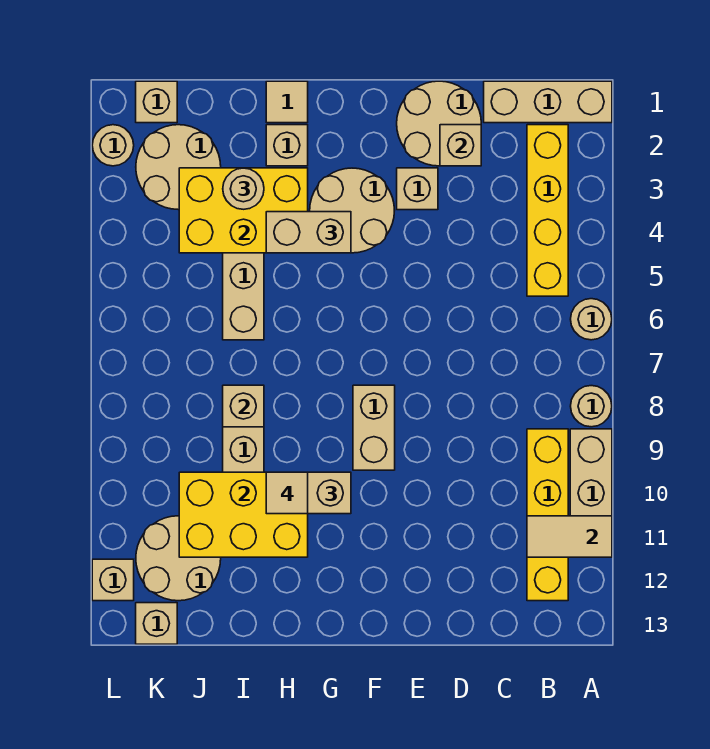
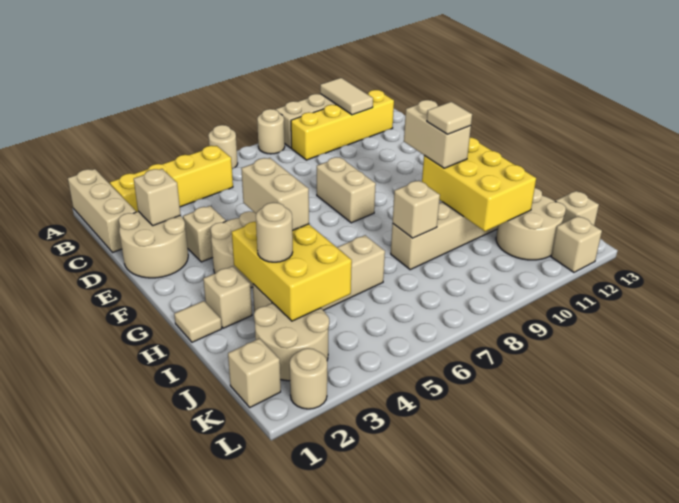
tan brick F8:F9 level 1 -> tan brick E8:F8 level 1

